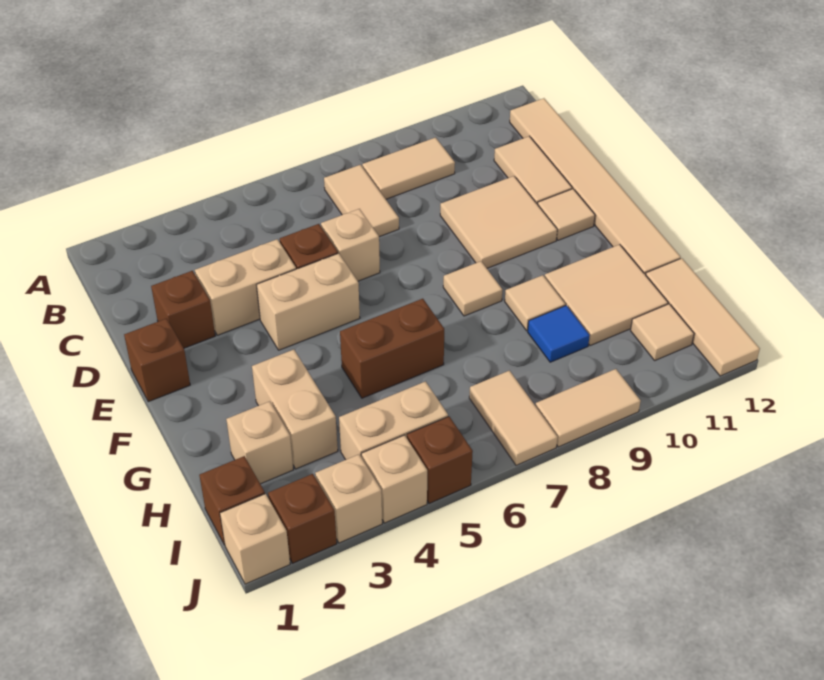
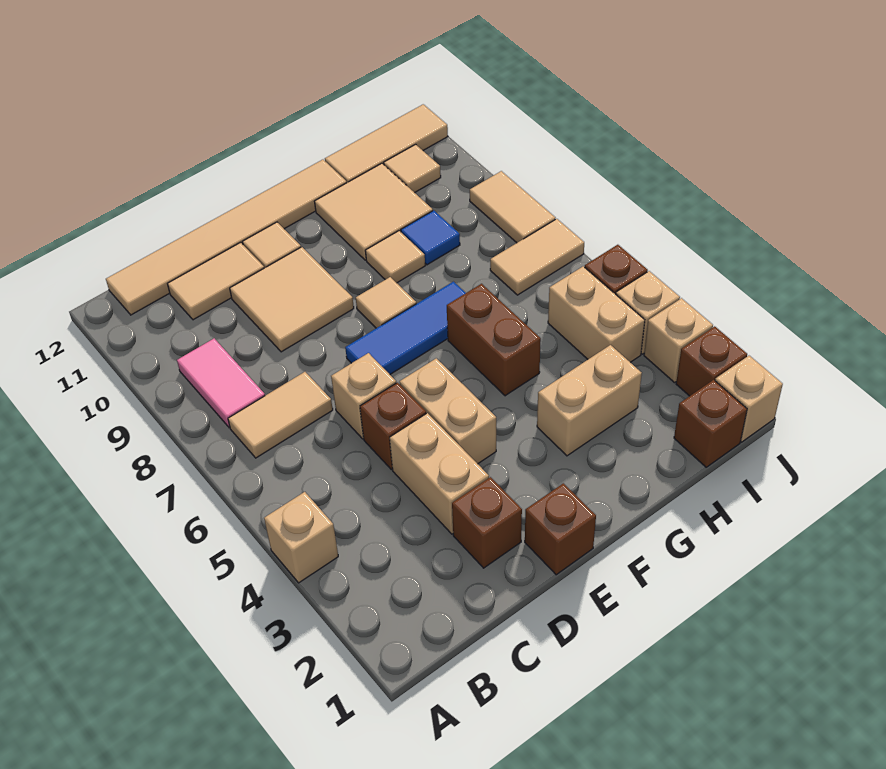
tan tile B8:B9 level 1 -> pink tile B8:B9 level 1
none -> blue tile E7:G7 level 1
tan brick H2 level 1 -> tan brick A4 level 1

